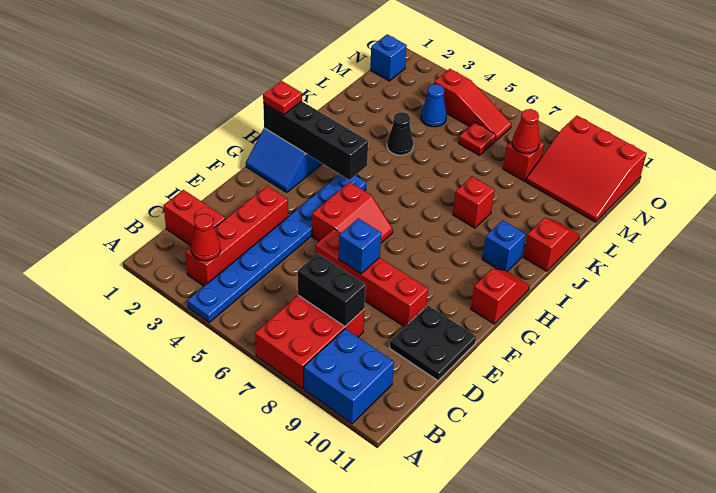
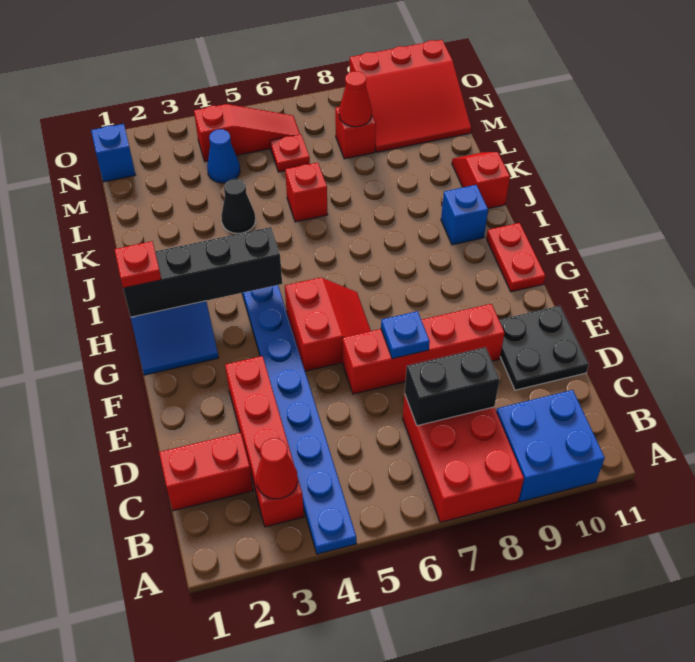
blue brick E7 level 2 -> blue plate E7 level 2
red slope G11:H11 level 1 top G -> red plate G11:H11 level 1
red brick J8 level 1 -> red brick K6 level 1

